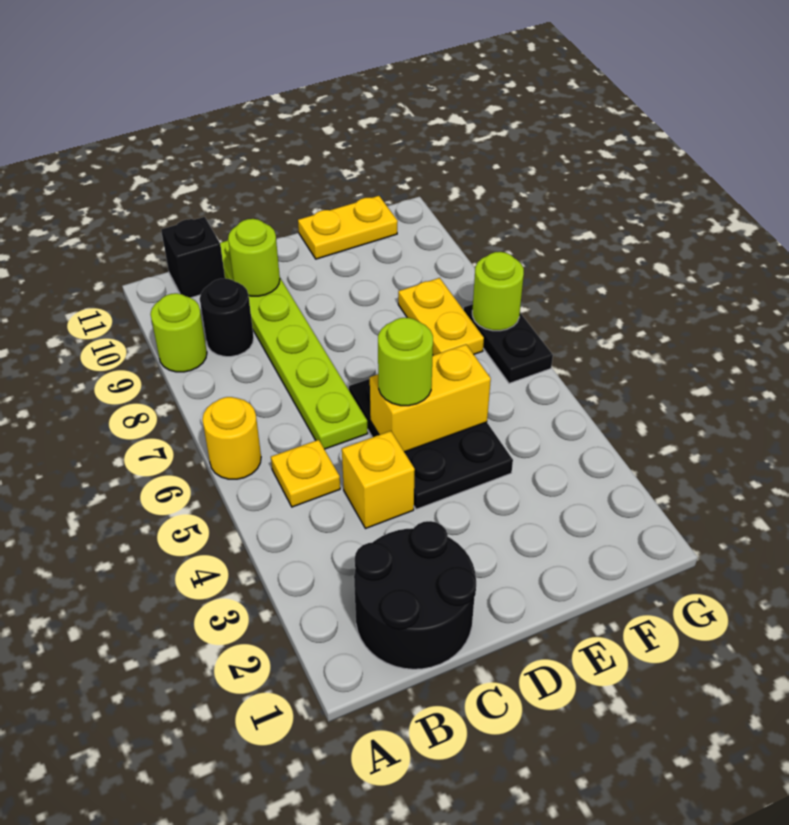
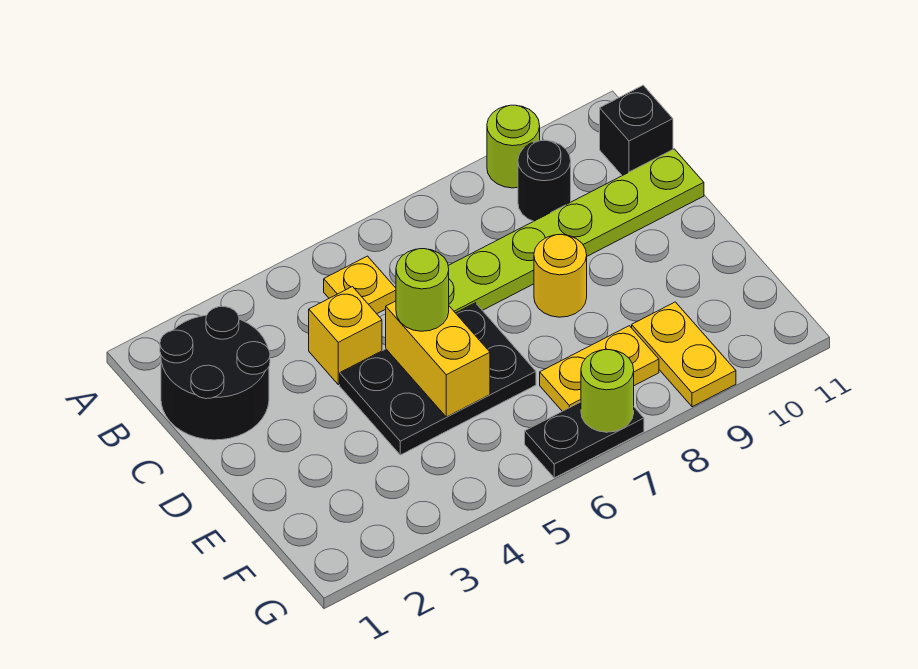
yellow round brick A6 level 1 -> yellow round brick D8 level 1
lime round brick C10 level 2 -> none
yellow plate E11:F11 level 1 -> yellow plate F9:G9 level 1

